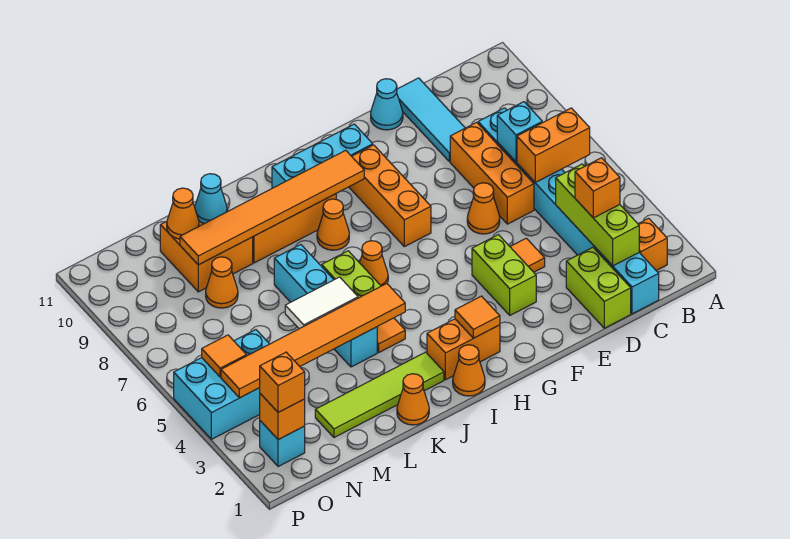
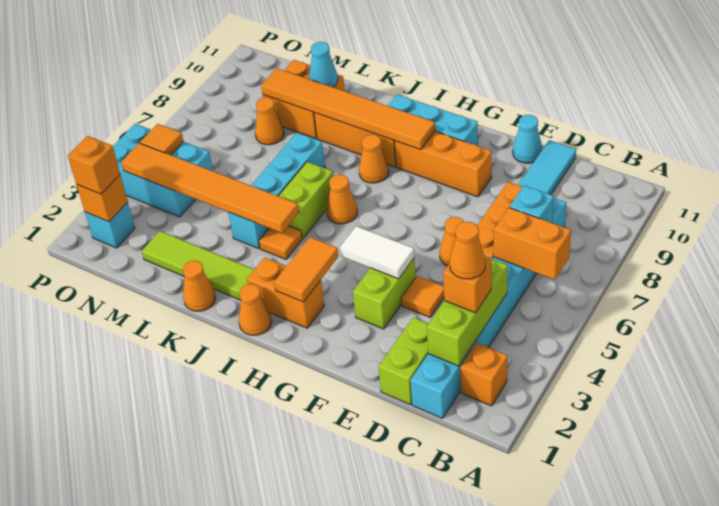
orange brick G7:G9 level 1 -> orange brick F9:H9 level 1
orange tile H2 level 2 -> orange tile H2:H3 level 2
white tile K5:L5 level 2 -> white tile F4:G4 level 2
orange cone M10 level 2 -> orange cone C3 level 4

